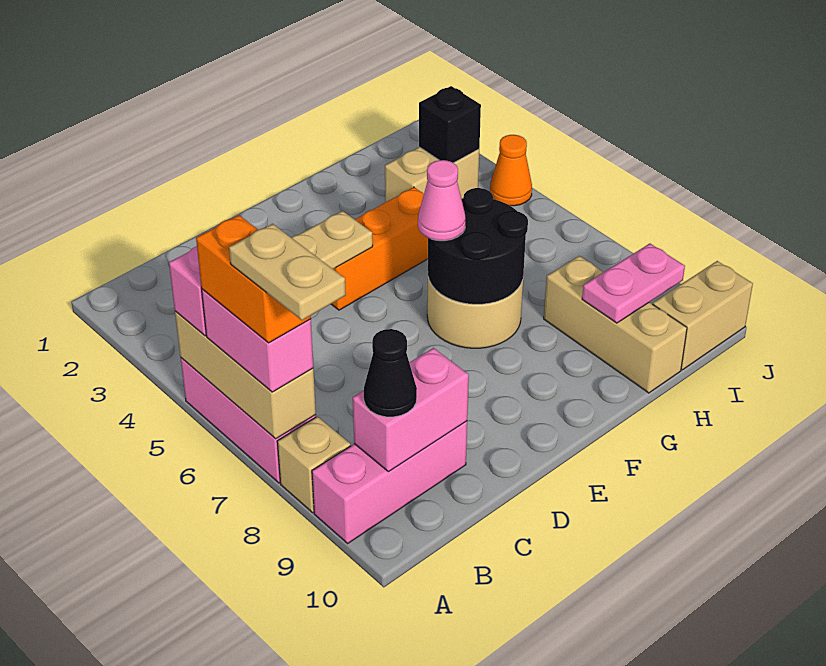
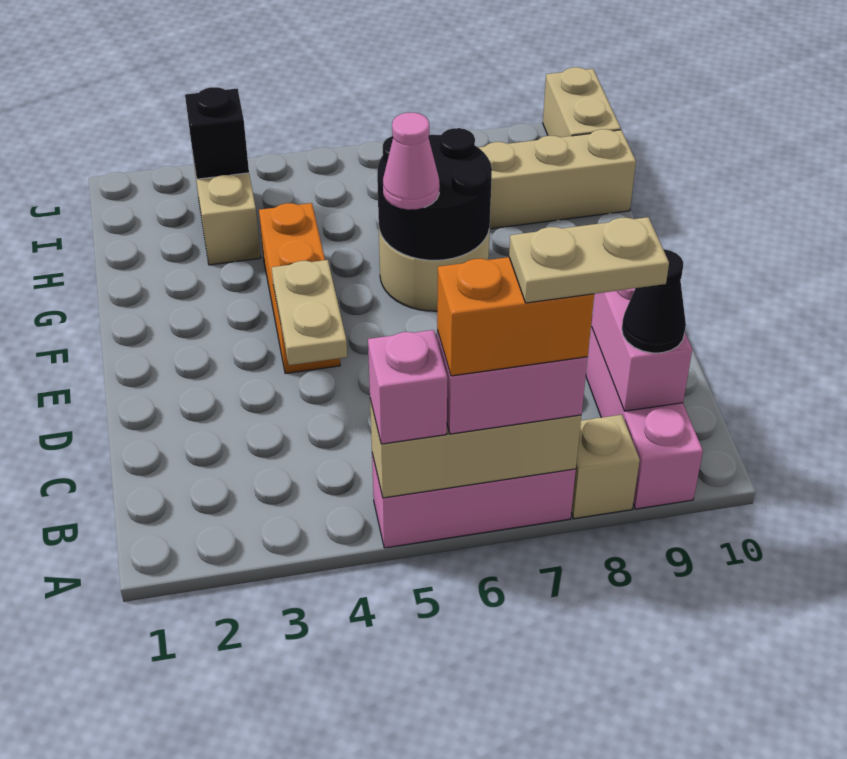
pink plate H9:I9 level 2 -> none
orange cone J4 level 1 -> none

